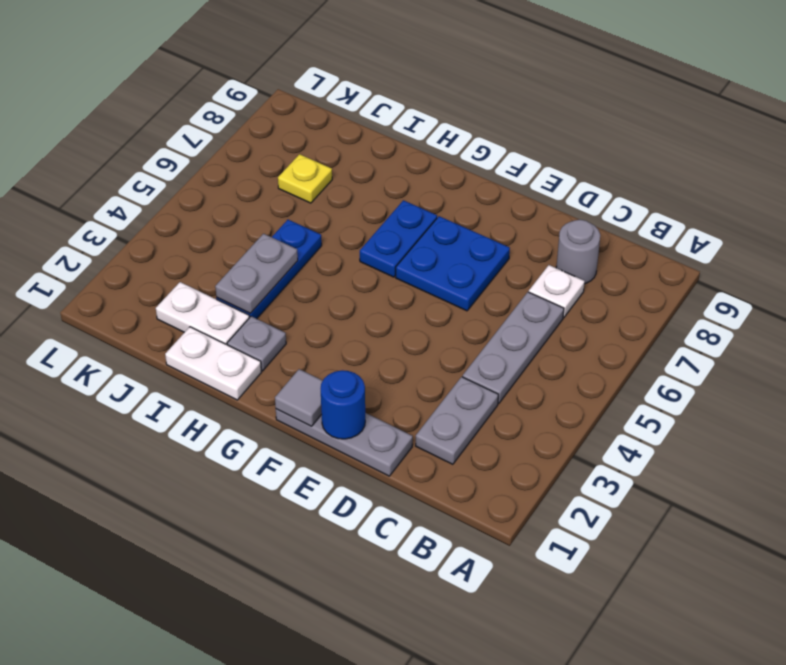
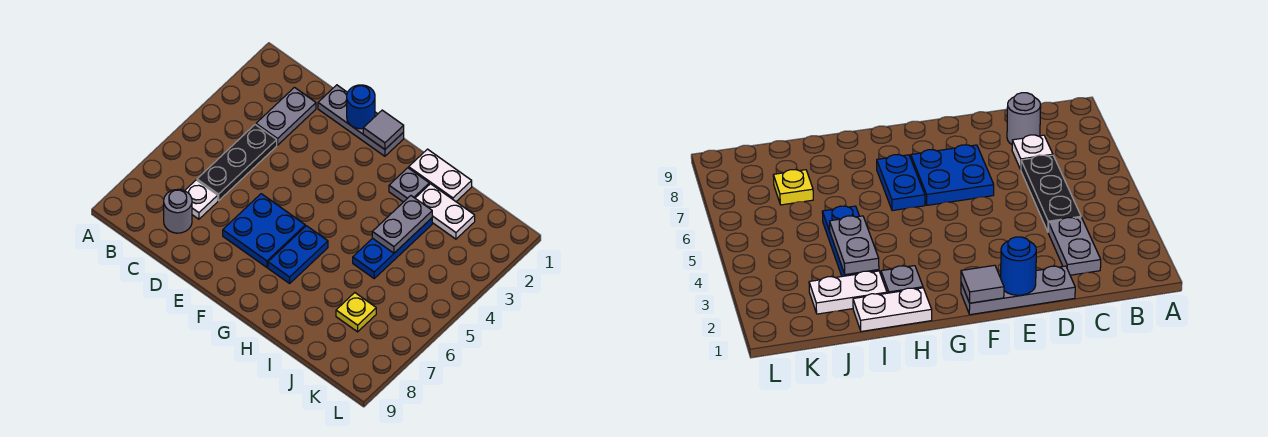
grey plate C4:C6 level 1 -> black plate C4:C6 level 1

